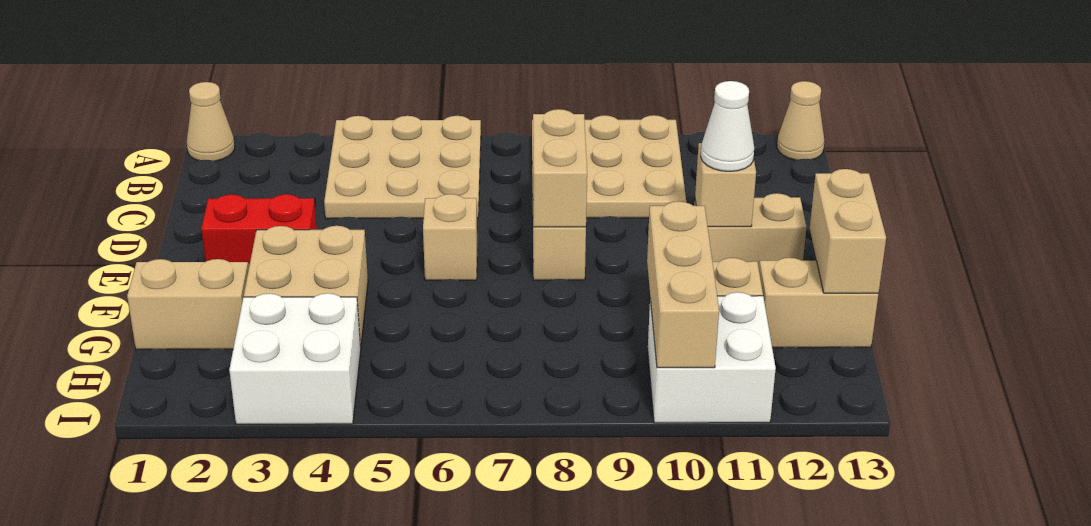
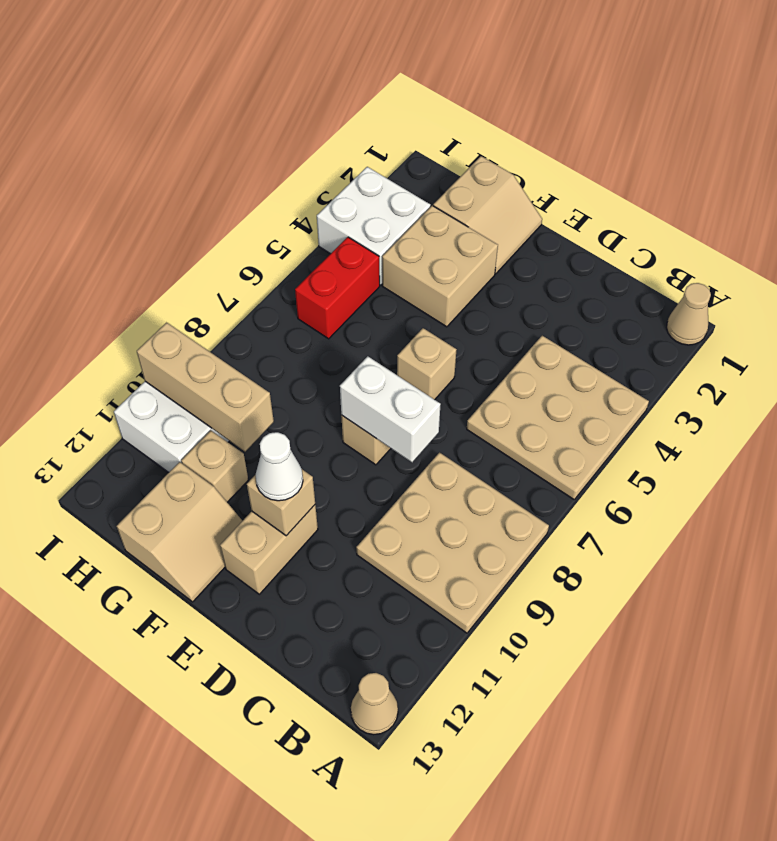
tan brick D8:E8 level 2 -> white brick D8:E8 level 2
red brick E2:E3 level 1 -> red brick H5:H6 level 1
tan brick F13:G13 level 2 -> none

